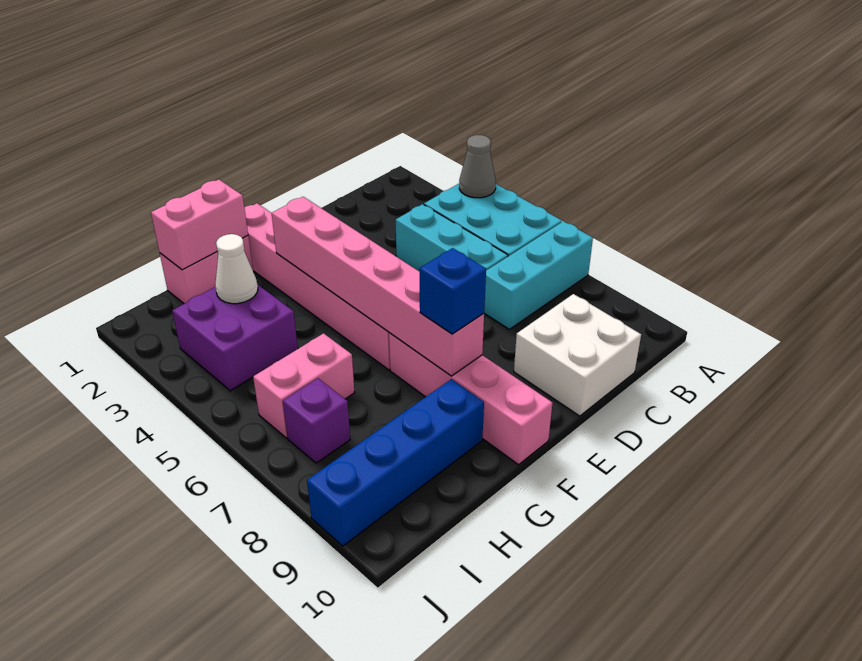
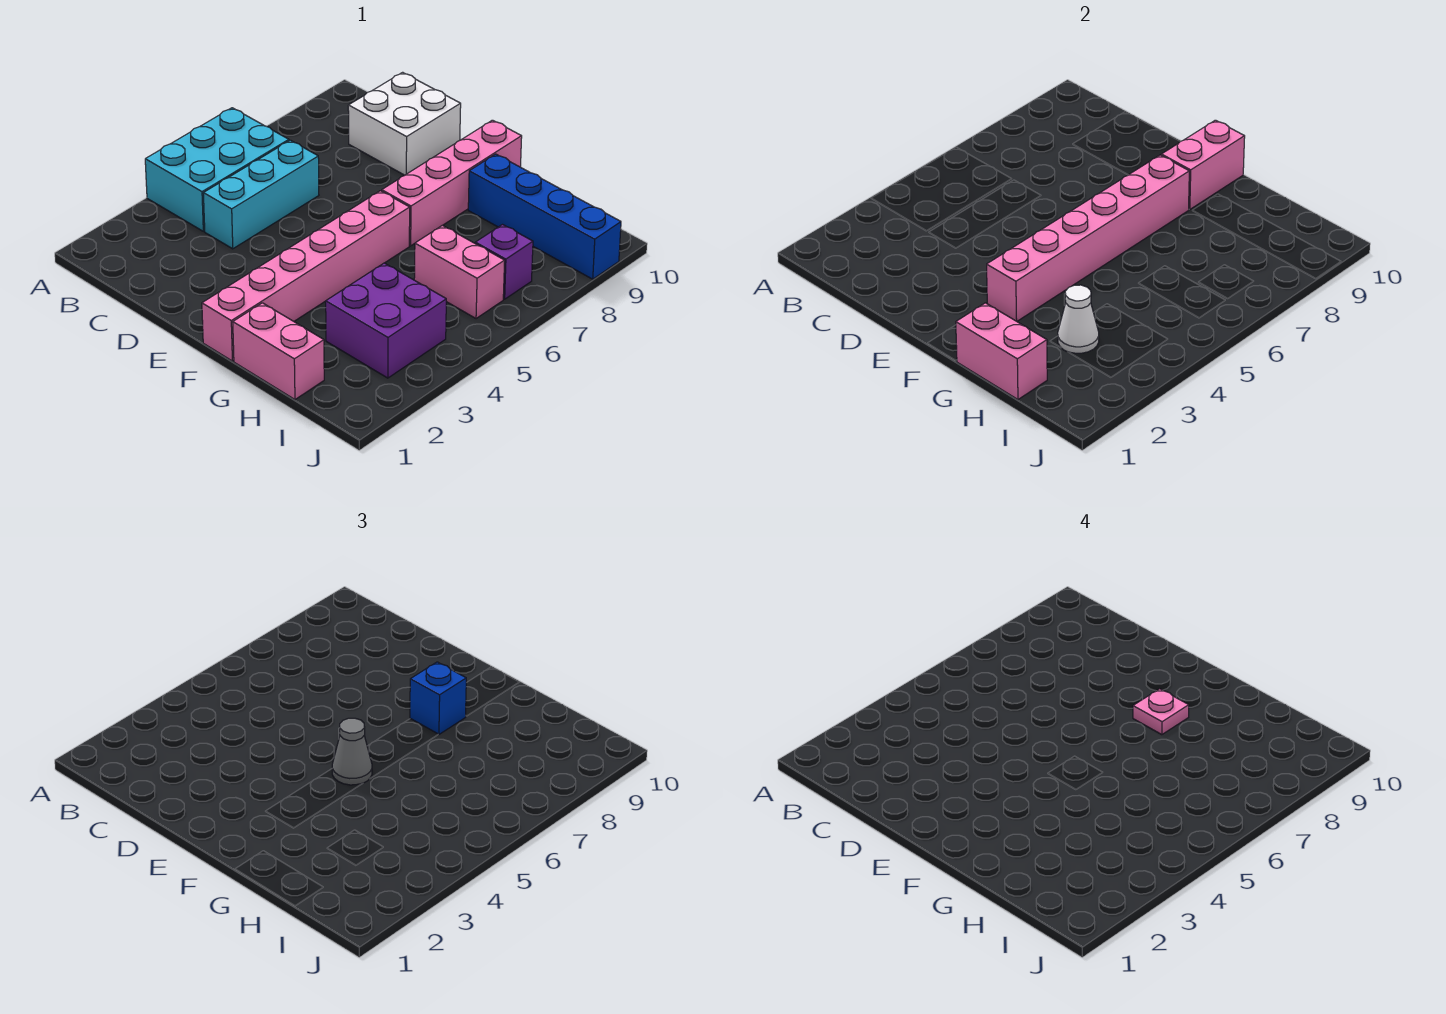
grey cone A4 level 2 -> grey cone F5 level 3
cyan brick A7:C7 level 1 -> none
none -> pink plate F8 level 4
none -> pink brick F9:F10 level 2

